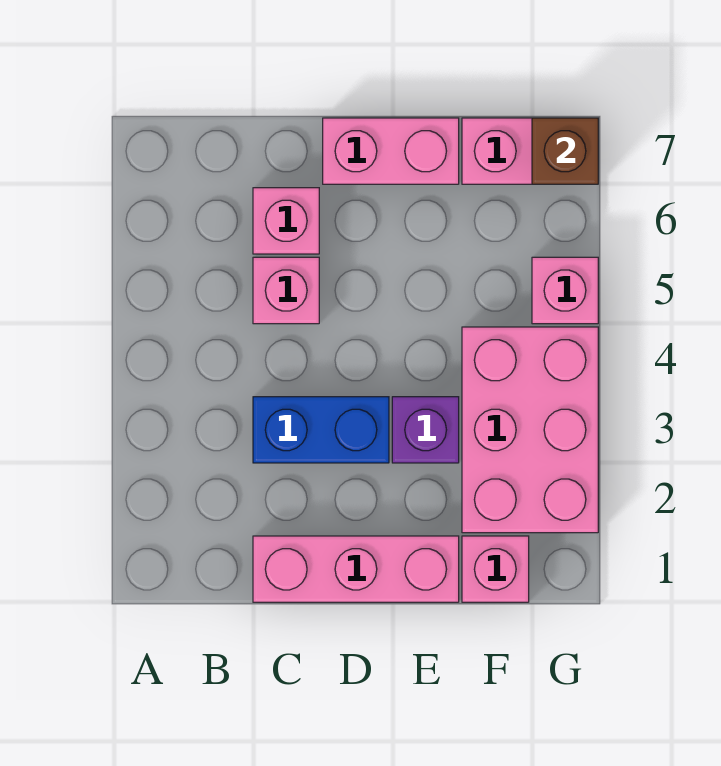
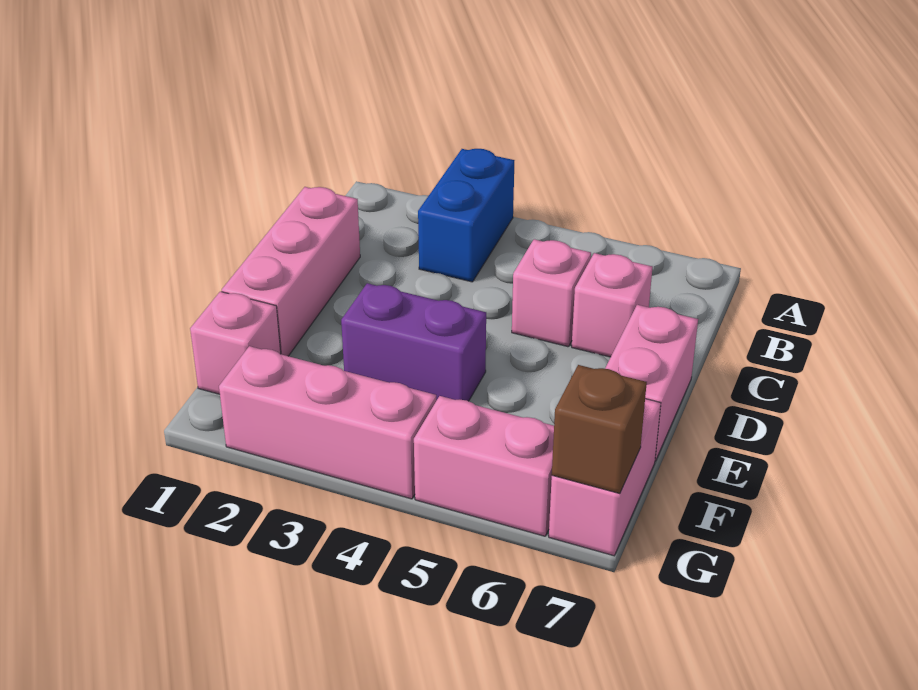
blue brick C3:D3 level 1 -> blue brick A3:B3 level 1
purple brick E3 level 1 -> purple brick E3:E4 level 1
pink brick F2:G4 level 1 -> pink brick G2:G4 level 1
pink brick G5 level 1 -> pink brick G5:G6 level 1

